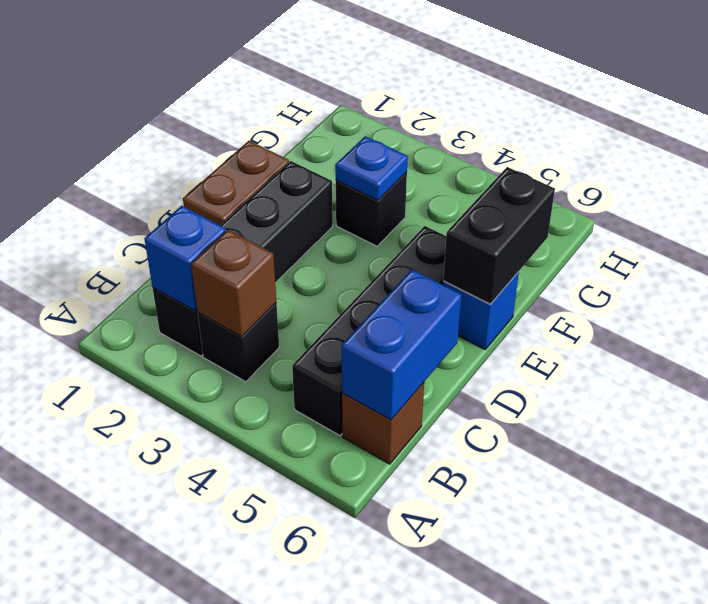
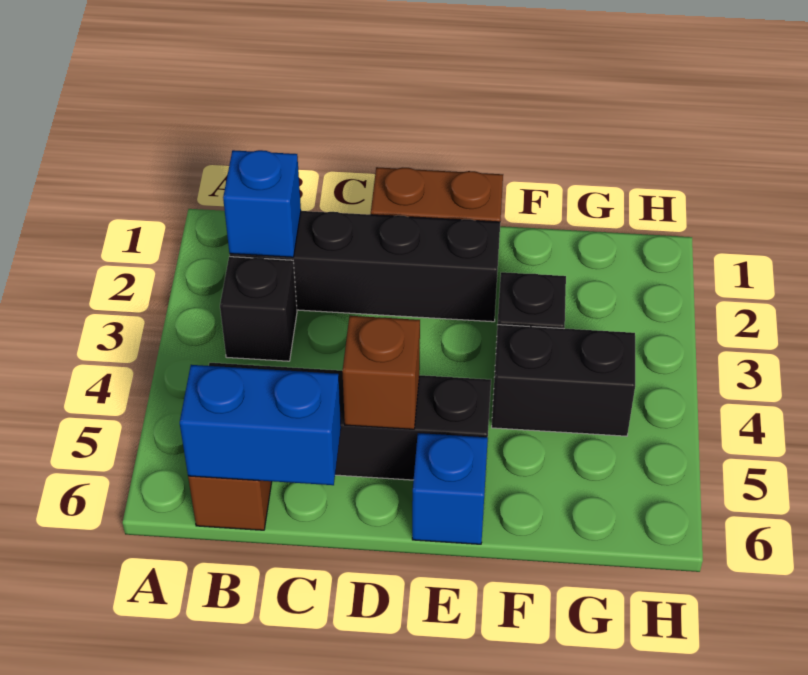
brown brick B3 level 2 -> brown brick D5 level 2
black brick E6:F6 level 2 -> black brick F4:G4 level 1
blue plate F3 level 2 -> none

